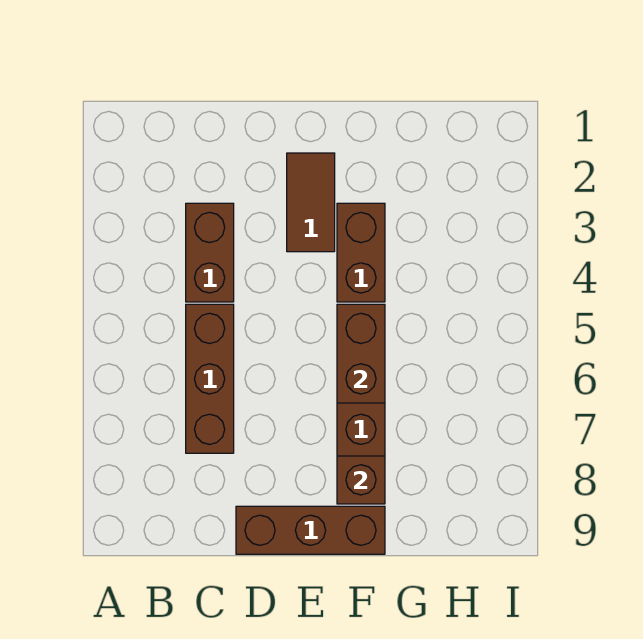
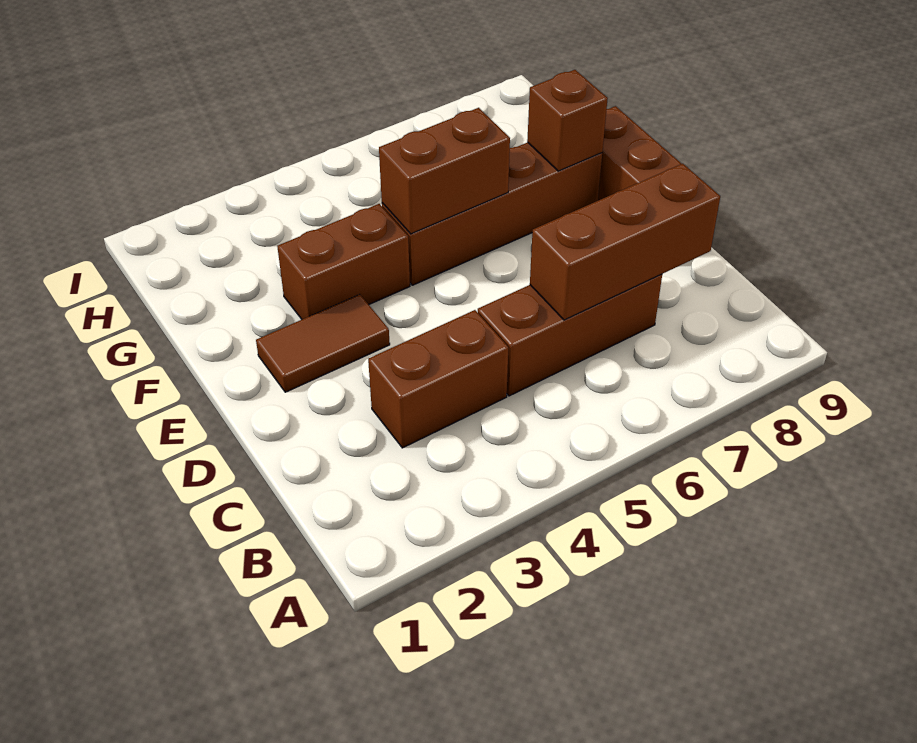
none -> brown brick C6:C8 level 2

